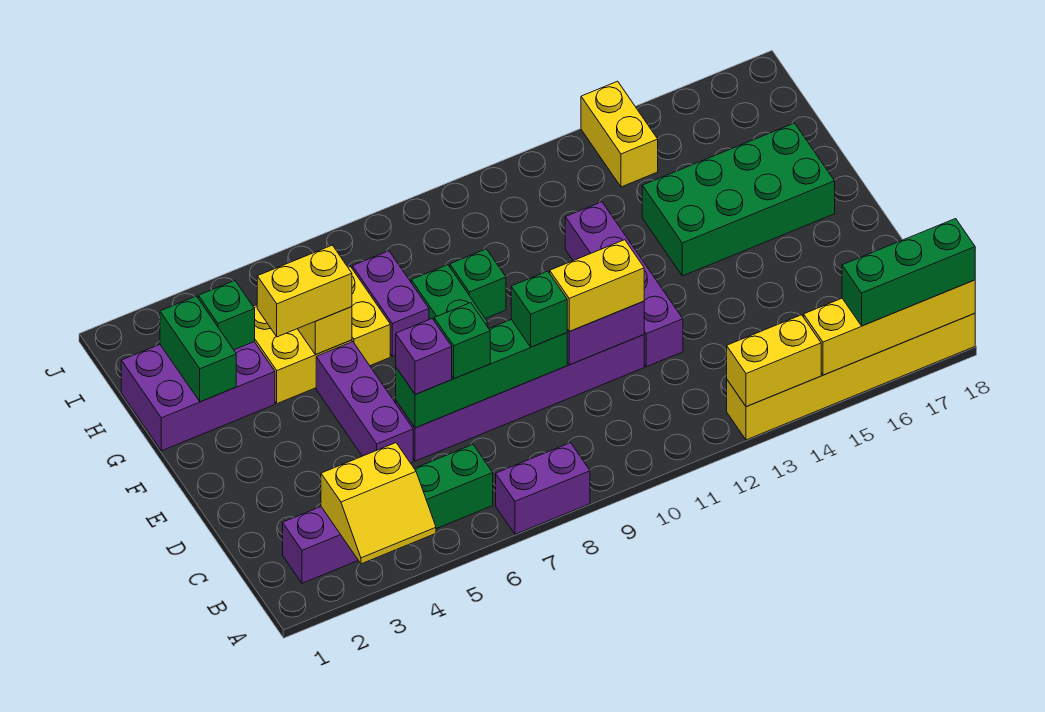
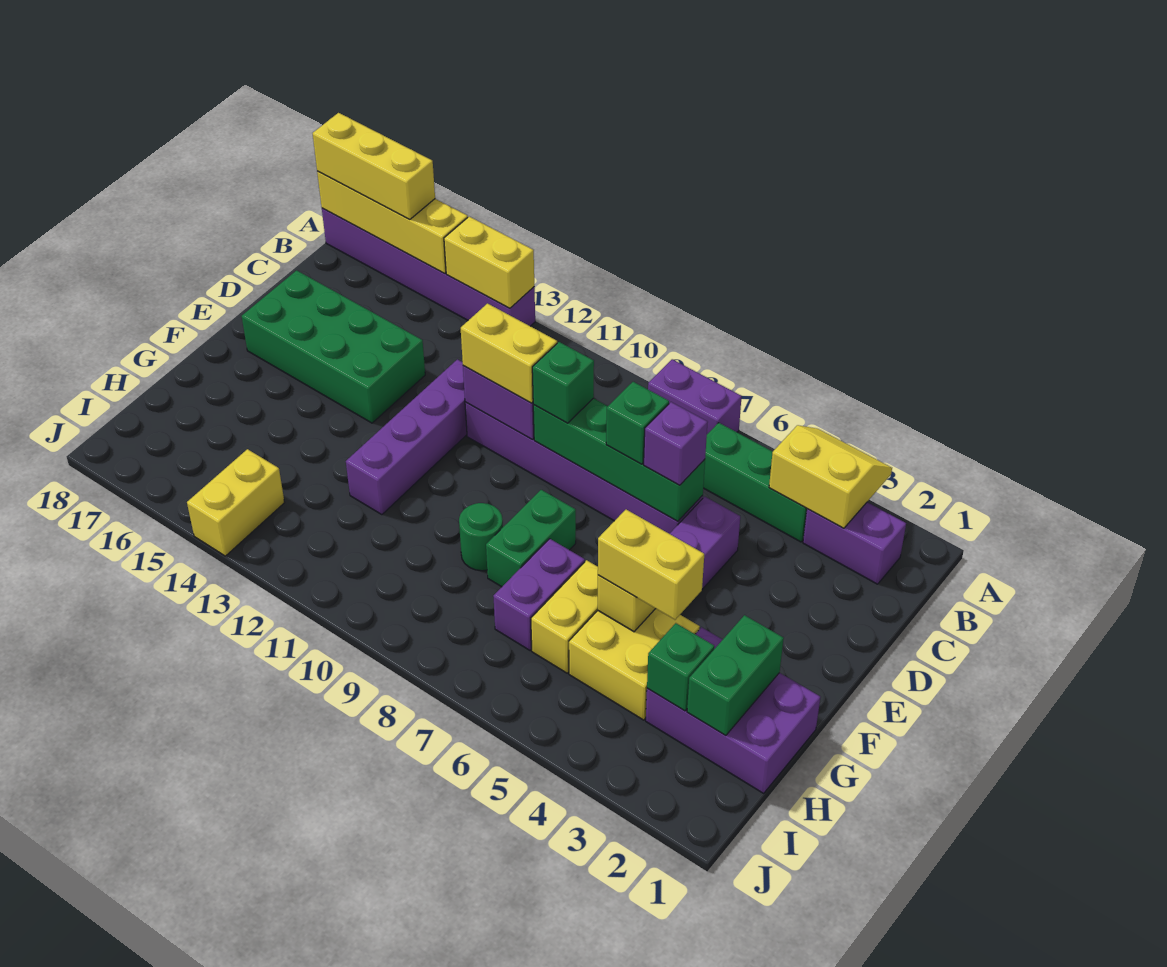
yellow brick A13:A18 level 1 -> purple brick A13:A18 level 1
green brick A16:A18 level 3 -> yellow brick A16:A18 level 3
green brick F14:G17 level 1 -> green brick D14:E17 level 1
green brick G9 level 1 -> green round brick G9 level 1

